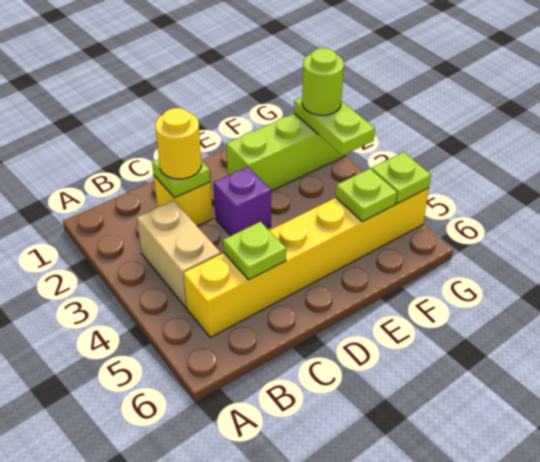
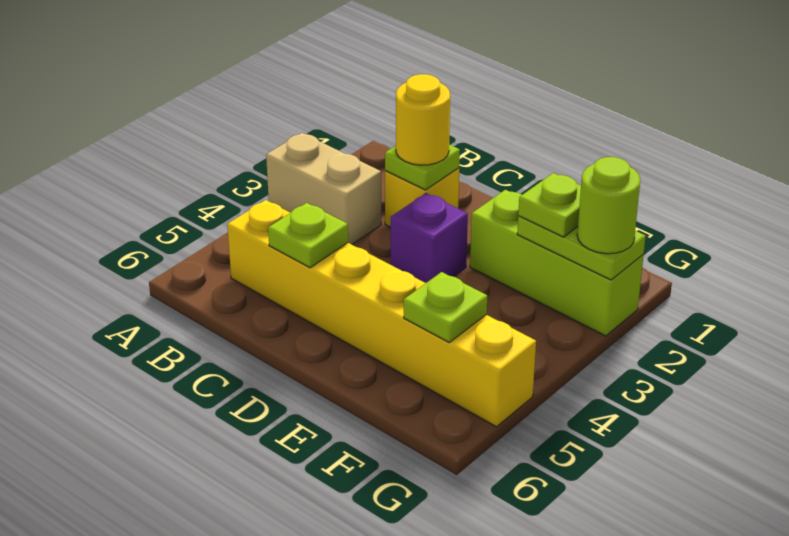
tan brick B3:B4 level 1 -> tan brick A3:B3 level 1
lime plate G2:G3 level 2 -> lime plate F2:G2 level 2
lime plate G5 level 2 -> lime plate F2 level 3

